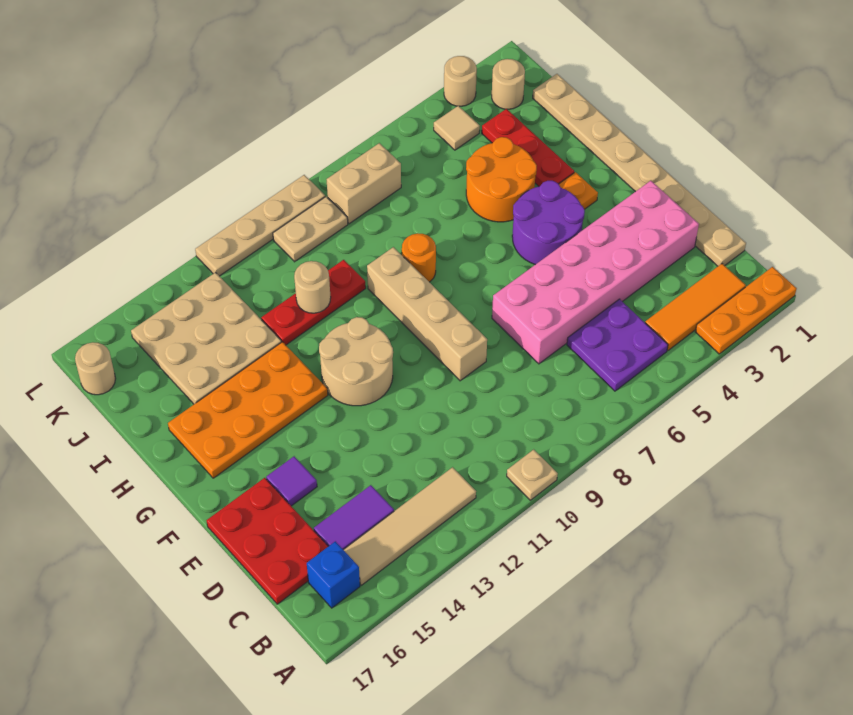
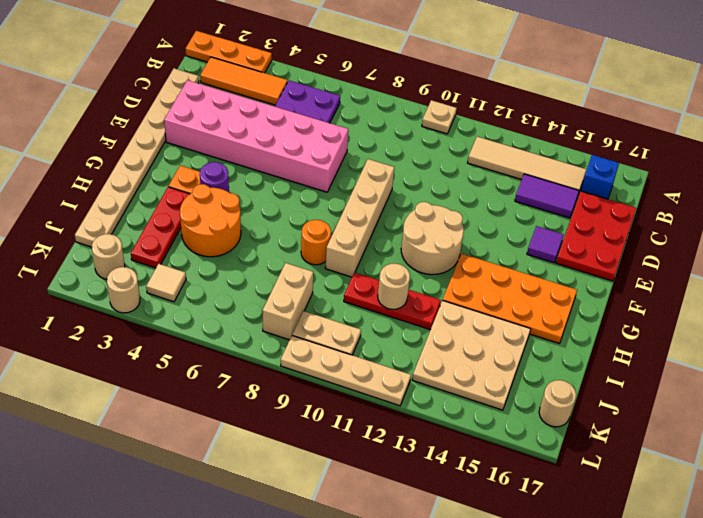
purple round brick F4:G5 level 1 -> purple round brick G4 level 1
tan brick K7:K8 level 1 -> tan brick J8:K8 level 1

